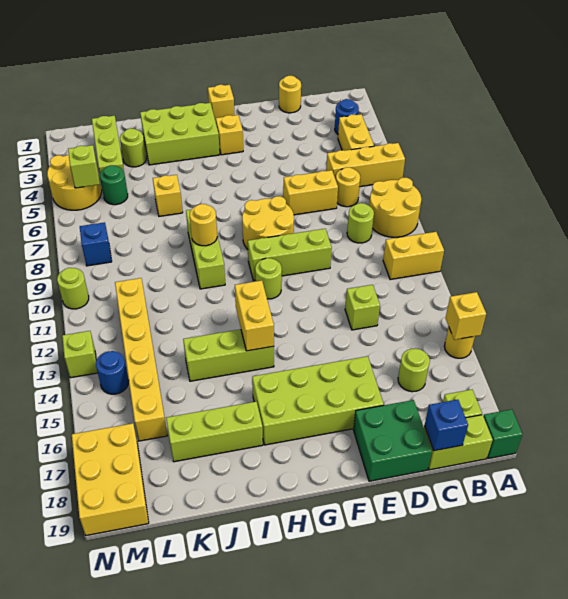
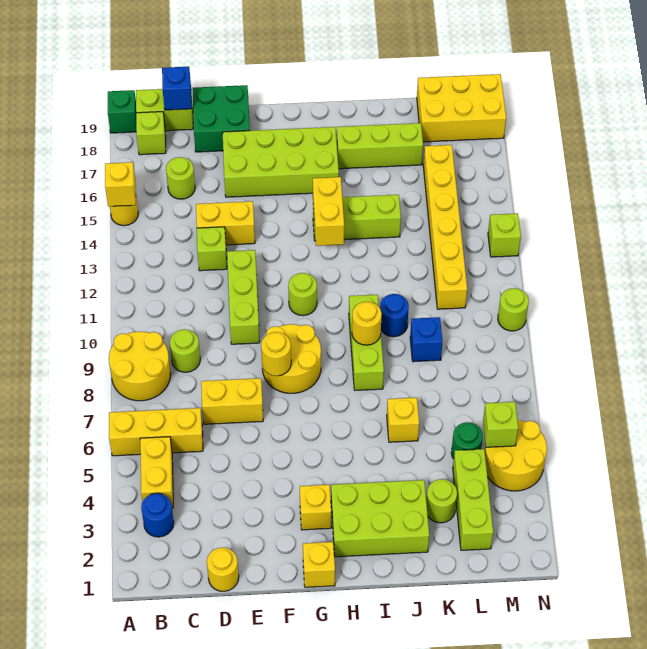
yellow brick A11:B11 level 1 -> yellow brick D14:E14 level 1
yellow round brick C7 level 1 -> yellow round brick F8 level 2
lime brick E10:G10 level 1 -> lime brick E10:E12 level 1
blue brick M8 level 1 -> blue brick K9 level 1
blue round brick M14 level 1 -> blue round brick J10 level 1
yellow brick M17:N19 level 1 -> yellow brick L18:N19 level 1

